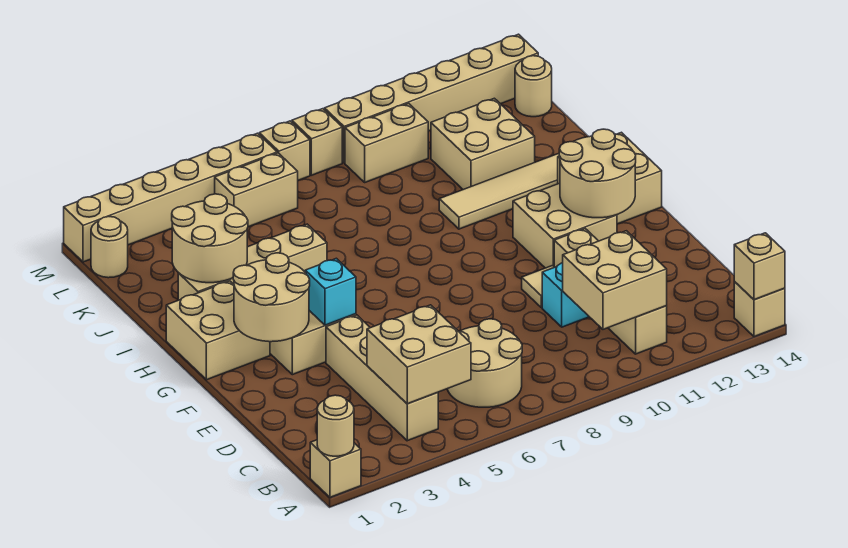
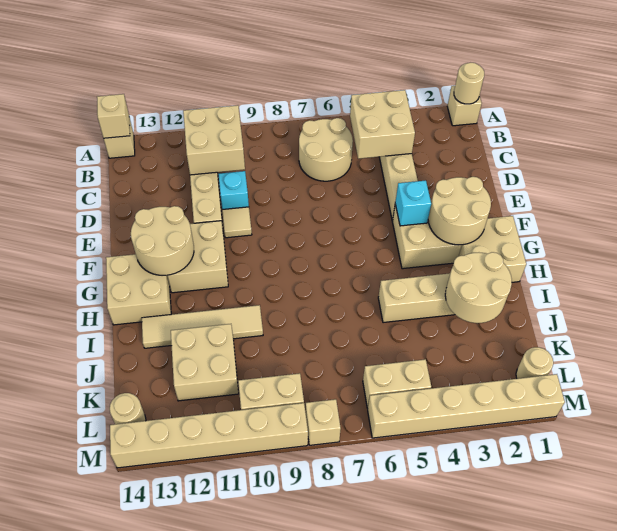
tan brick M7 level 1 -> none

